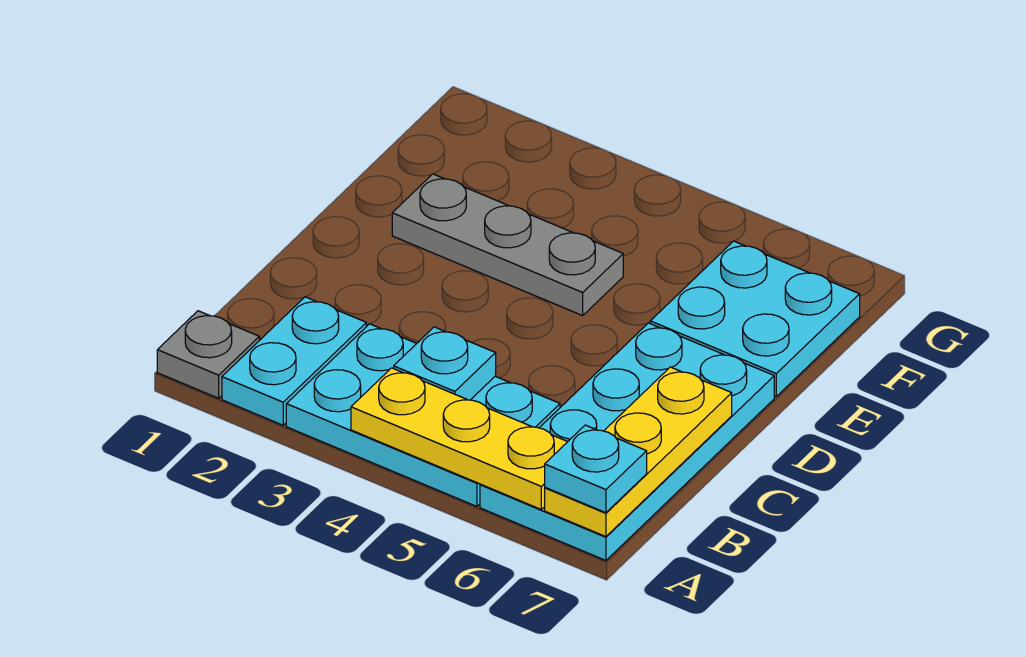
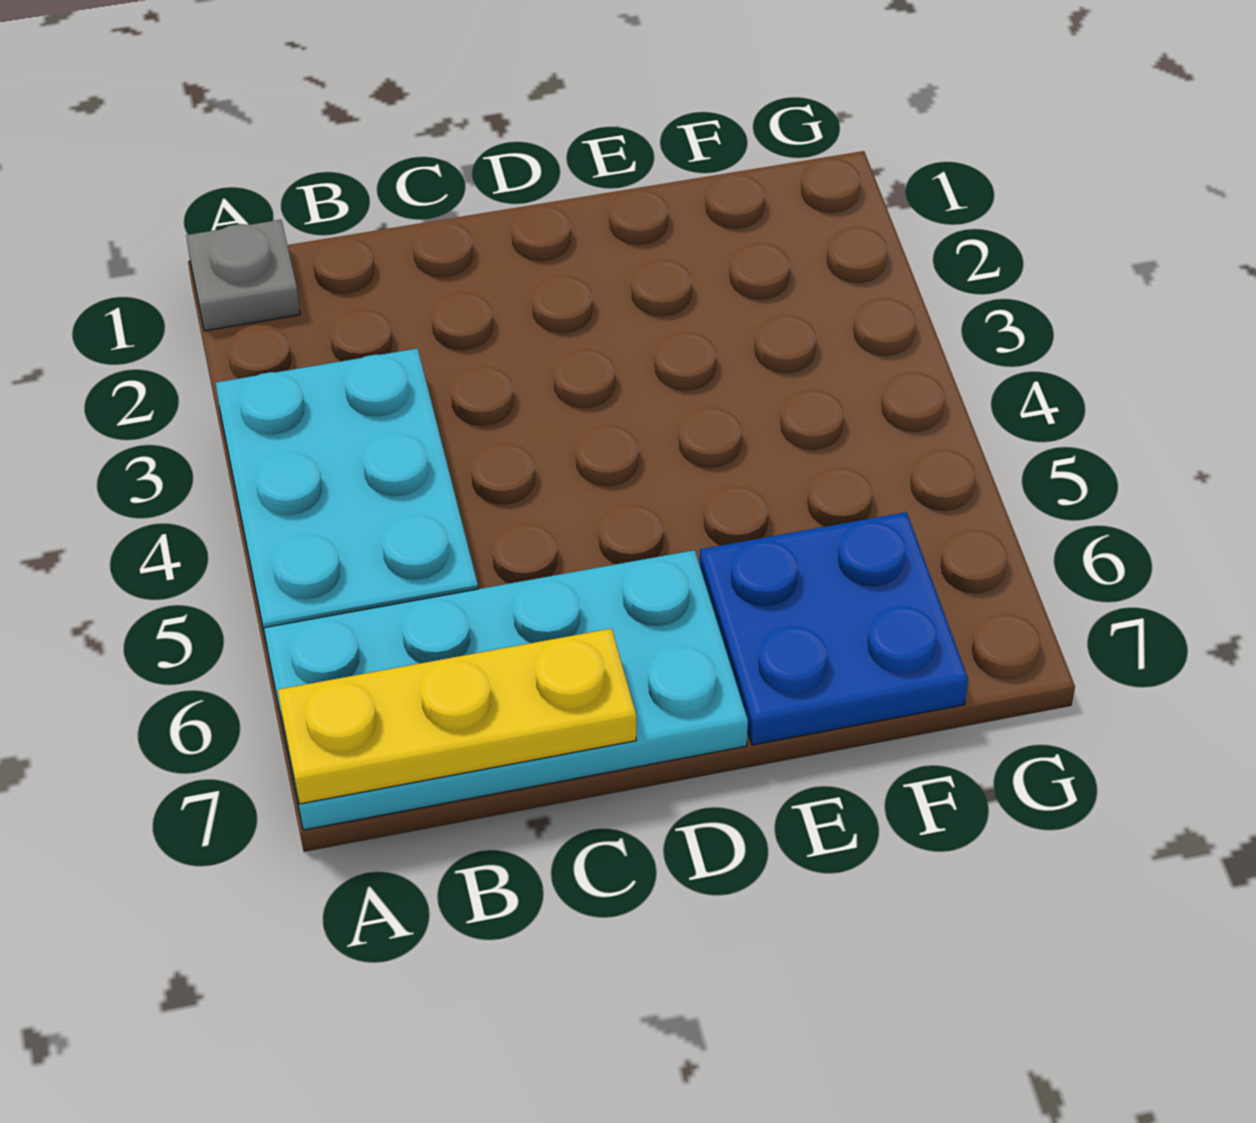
cyan plate A2:B2 level 1 -> none
yellow plate A4:A6 level 2 -> none
cyan plate A7 level 3 -> none
cyan plate B4 level 2 -> none
grey plate E2:E4 level 1 -> none
cyan plate E6:F7 level 1 -> blue plate E6:F7 level 1

